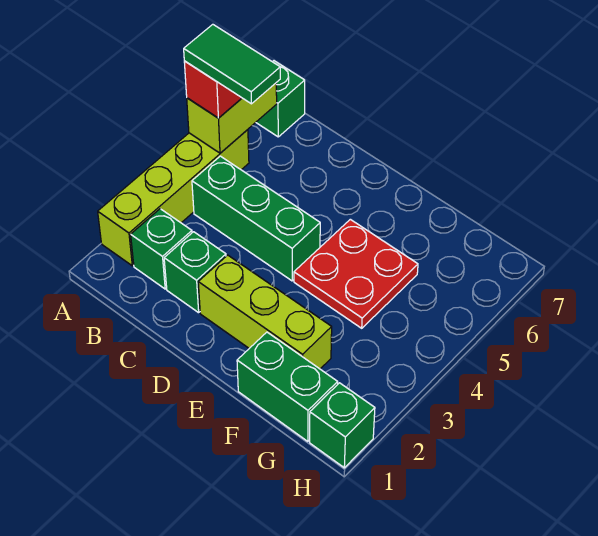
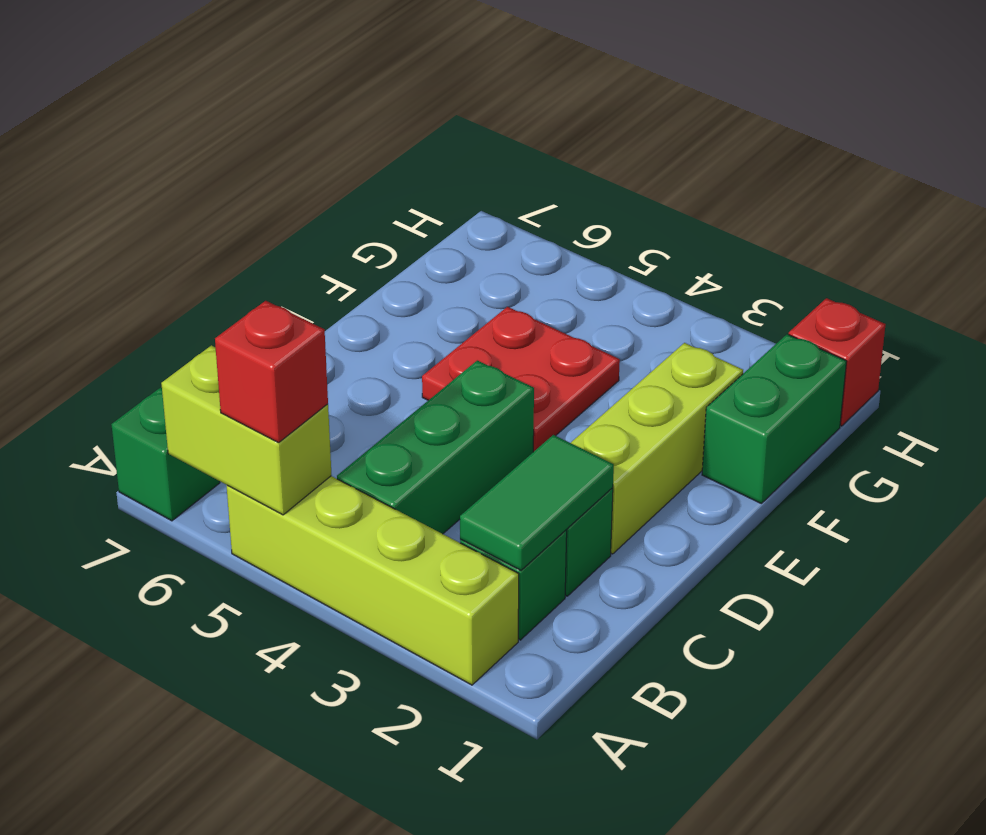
green tile A5:B5 level 4 -> green tile B2:C2 level 2
green brick H1 level 1 -> red brick H1 level 1

